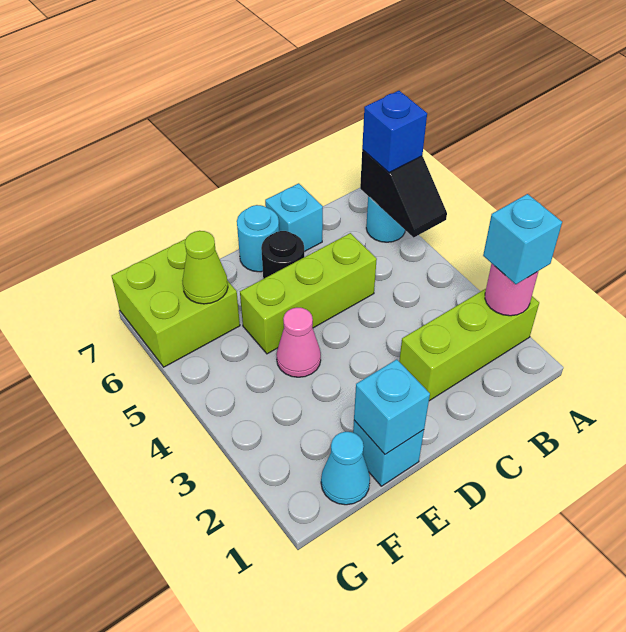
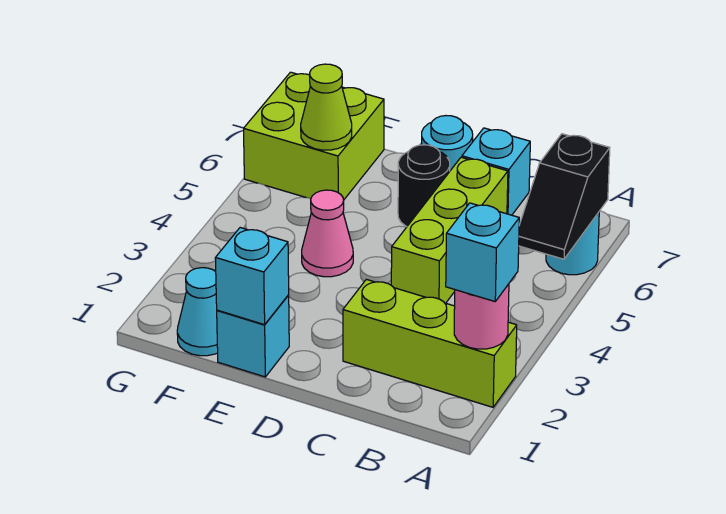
blue brick A6 level 3 -> none
lime brick C5:E5 level 1 -> lime brick C4:C6 level 1

